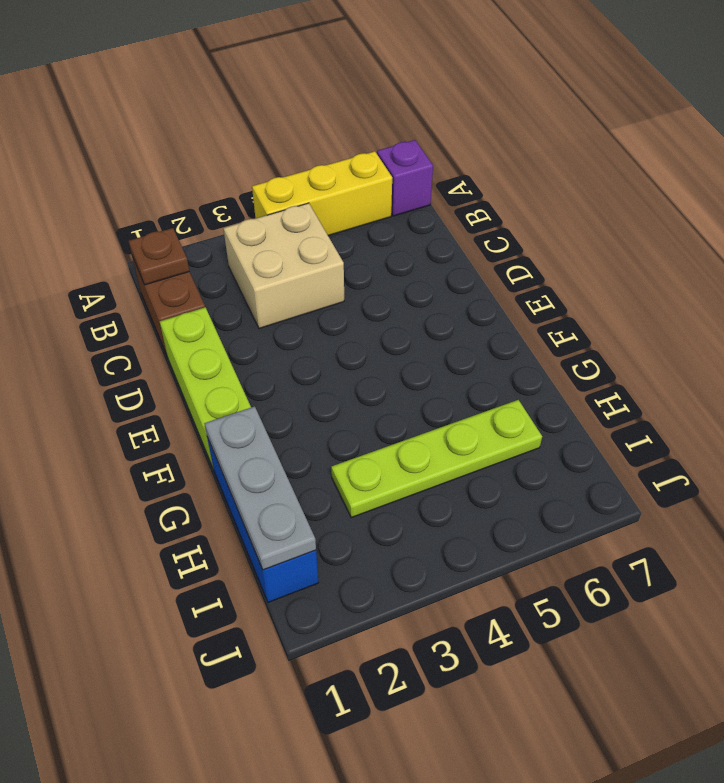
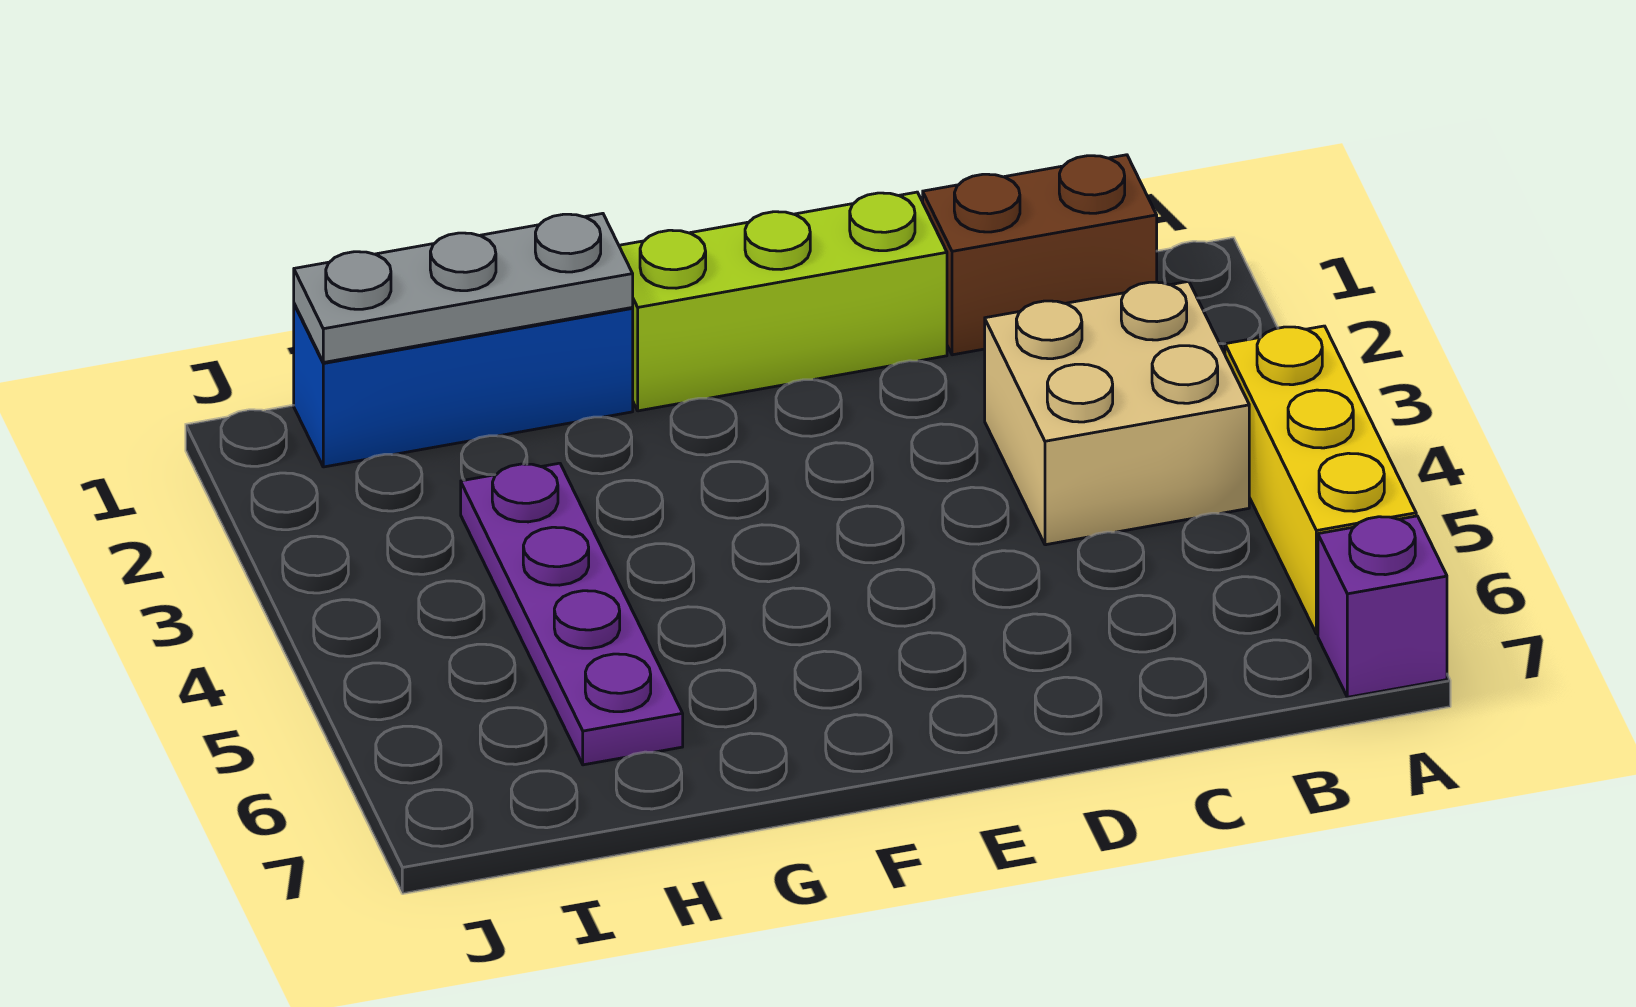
brown plate B1 level 2 -> none
lime plate H3:H6 level 1 -> purple plate H3:H6 level 1

